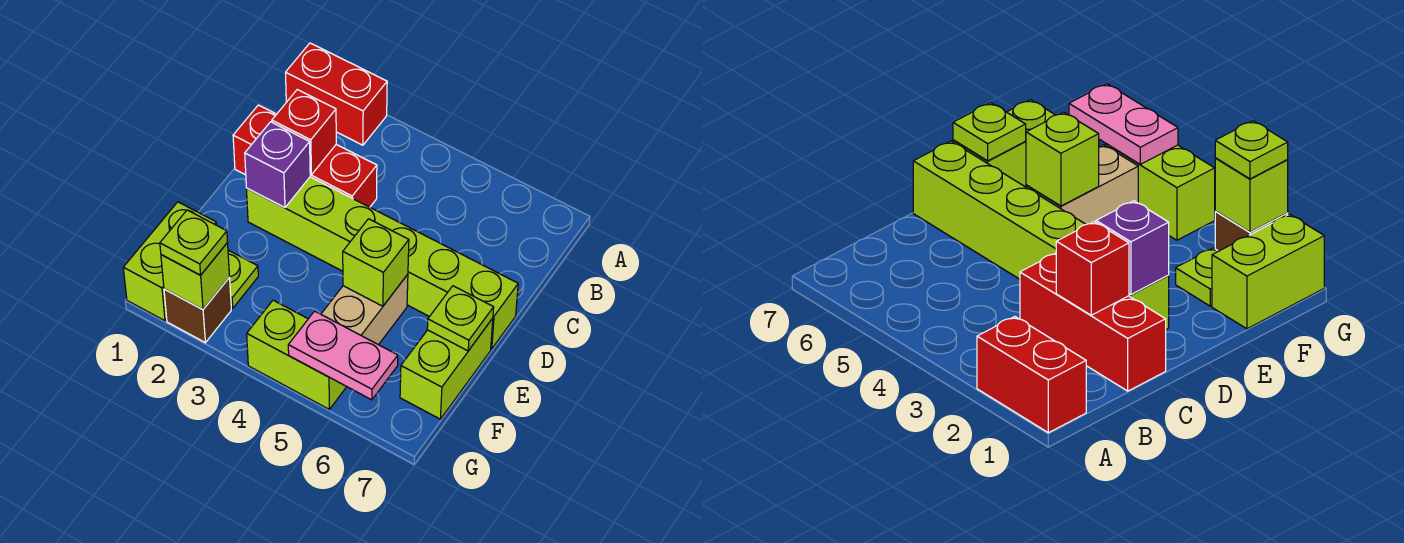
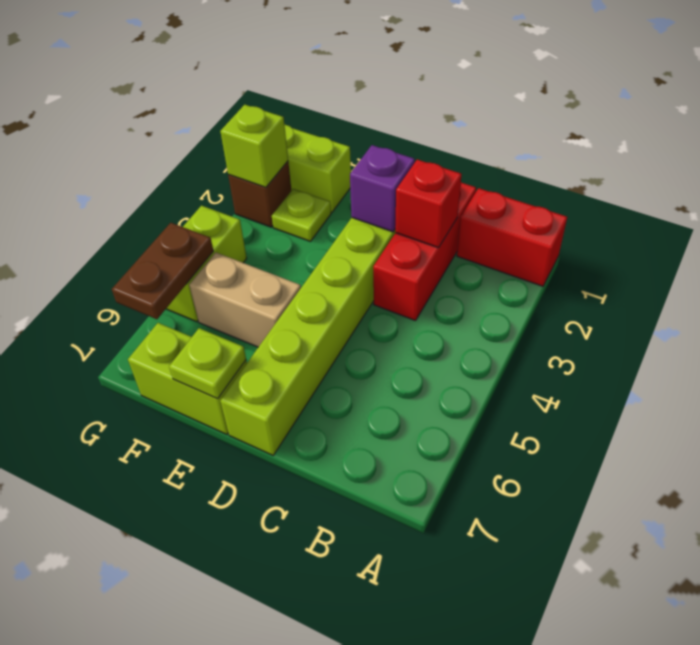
red brick A1:A2 level 1 -> red brick A1:B1 level 1
lime brick E5 level 2 -> none
lime plate G2 level 3 -> none
pink plate G5:G6 level 2 -> brown plate G5:G6 level 2

